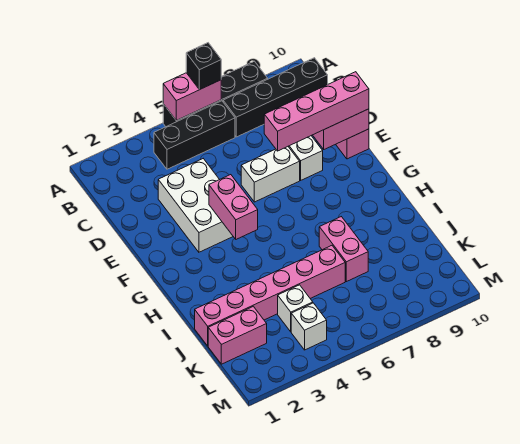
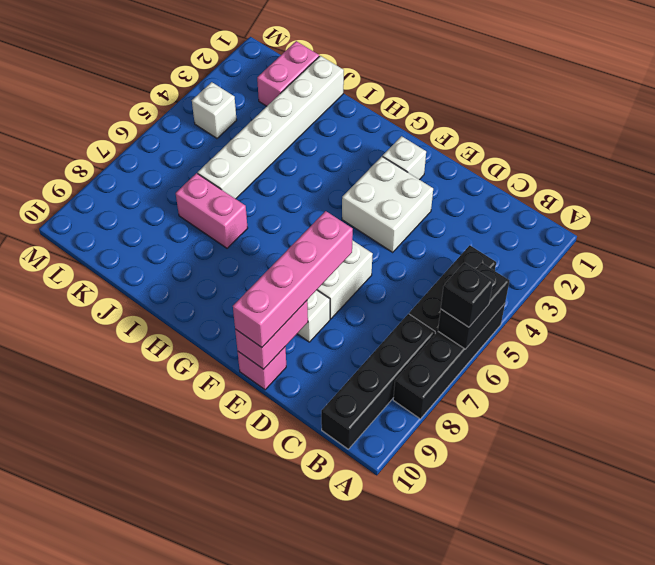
pink brick A5:A6 level 2 -> black brick A5:A6 level 2
white brick D3:F4 level 1 -> white brick E3:F4 level 1
pink brick F4:G4 level 2 -> none
pink brick J1:J6 level 1 -> white brick J1:J6 level 1
white brick K4 level 1 -> white brick F2 level 1

